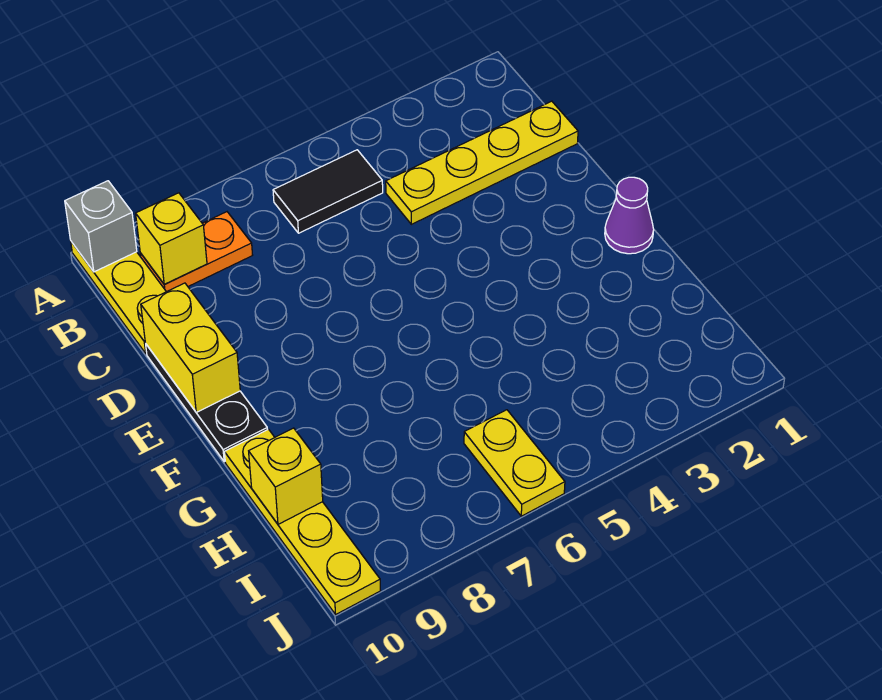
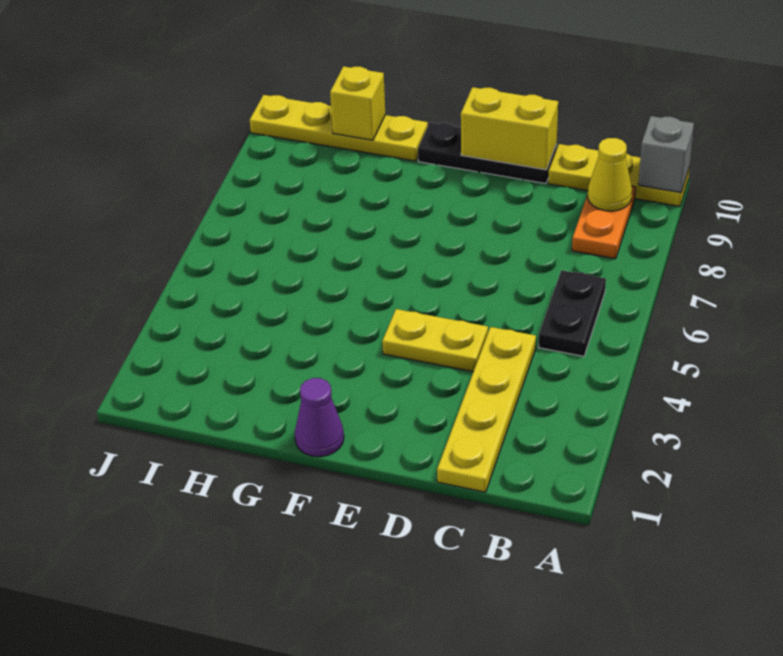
black tile B5:B6 level 1 -> black plate B5:B6 level 1
yellow brick B9 level 2 -> yellow cone B9 level 2
yellow plate I6:J6 level 1 -> yellow plate D4:E4 level 1

